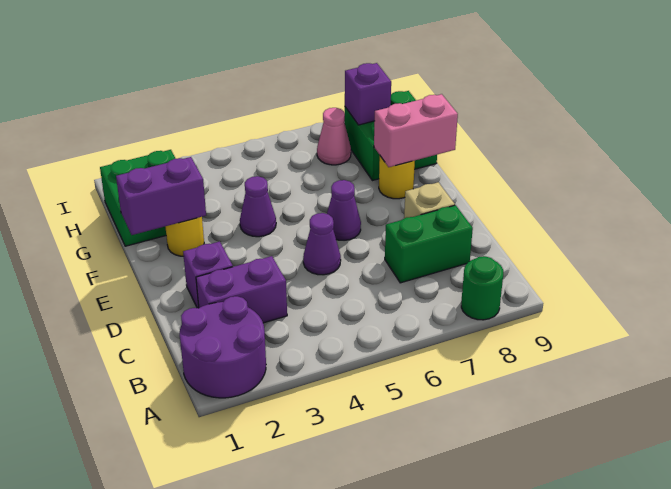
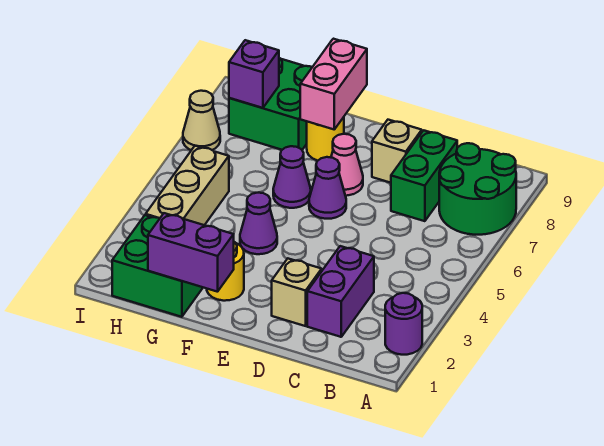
purple round brick A1:B2 level 1 -> purple round brick A2 level 1
green round brick A8 level 1 -> green round brick A7:B8 level 1
purple brick D2 level 1 -> tan brick D2 level 1
purple cone D5 level 1 -> purple cone F6 level 1
purple brick F1:F2 level 2 -> purple brick F1:G1 level 2
none -> tan brick H3:H5 level 1
pink cone H7 level 1 -> pink cone E7 level 1
none -> tan cone I7 level 1

